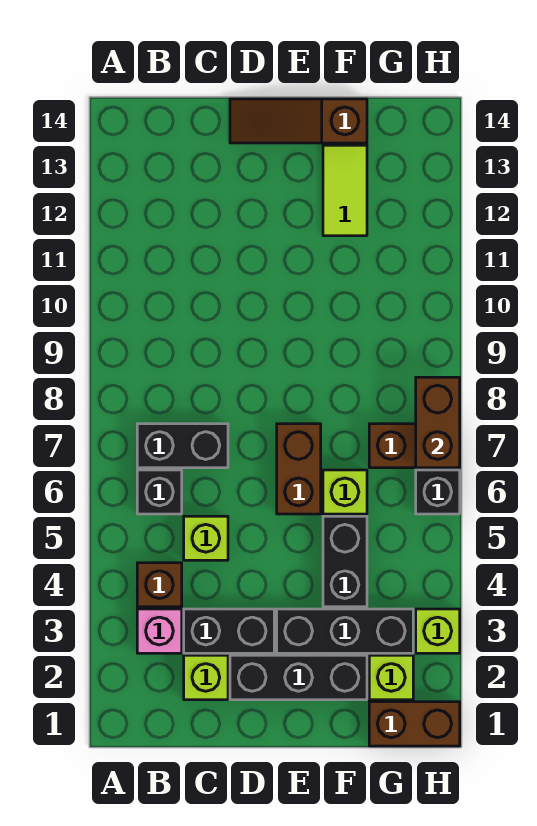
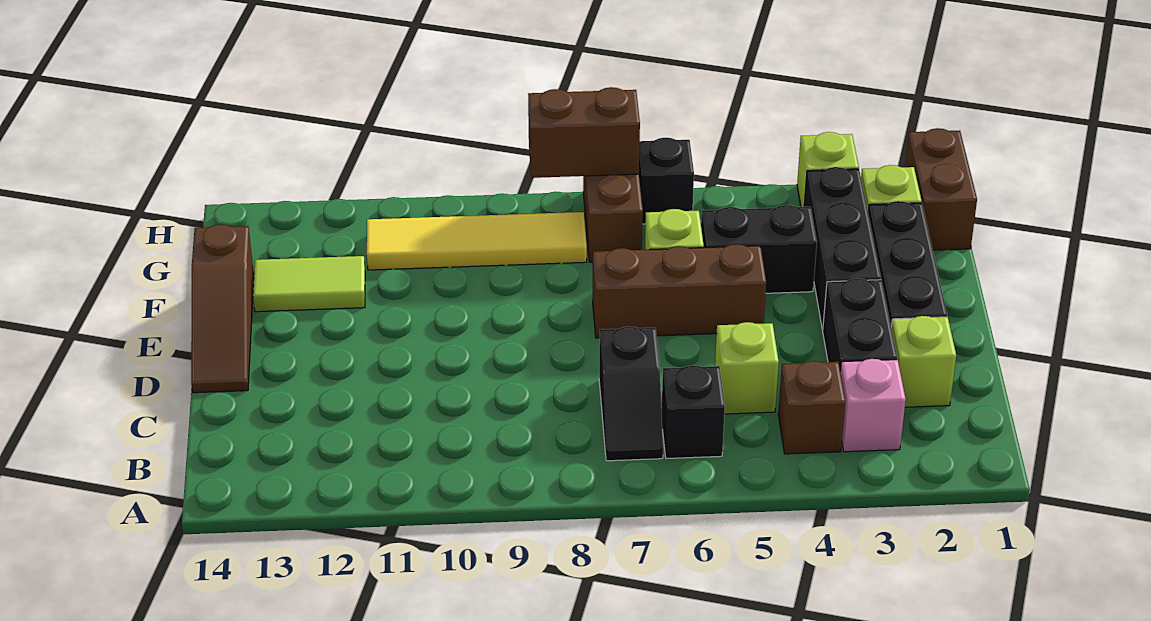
black brick B7:C7 level 1 -> black slope B7:C7 level 1 top C
brown brick E6:E7 level 1 -> brown brick E5:E7 level 1
none -> yellow tile G8:G11 level 1

